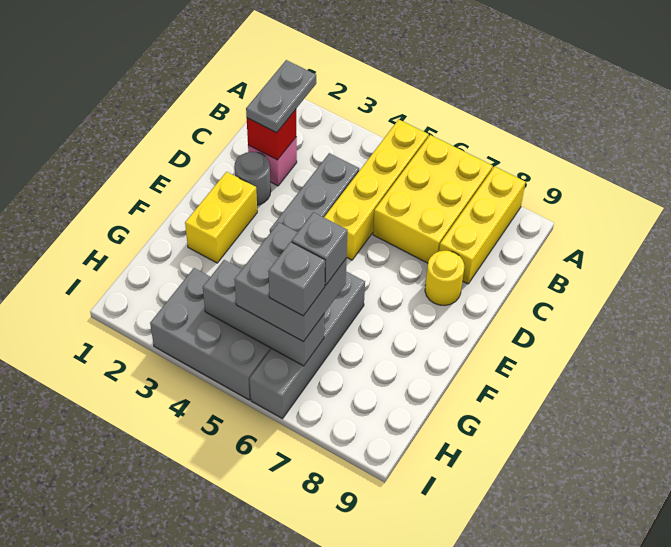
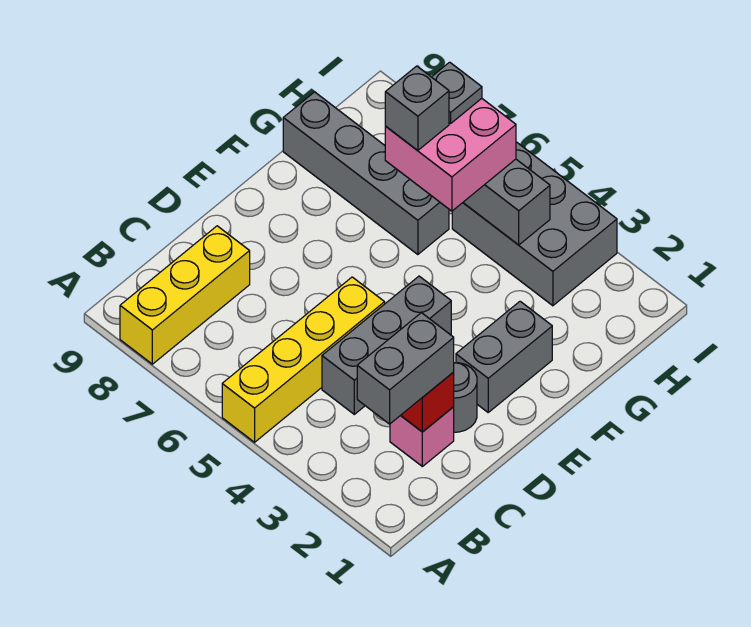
yellow brick A6:C7 level 1 -> none
grey plate B2:C2 level 3 -> grey brick B2:C2 level 3
yellow round brick D8 level 1 -> none
yellow brick E2:F2 level 1 -> grey brick E2:F2 level 1
grey brick F6:I6 level 1 -> grey brick G6:G9 level 1
grey brick G5:H6 level 3 -> pink brick G5:H6 level 3
grey brick H6 level 4 -> grey plate H6 level 4

